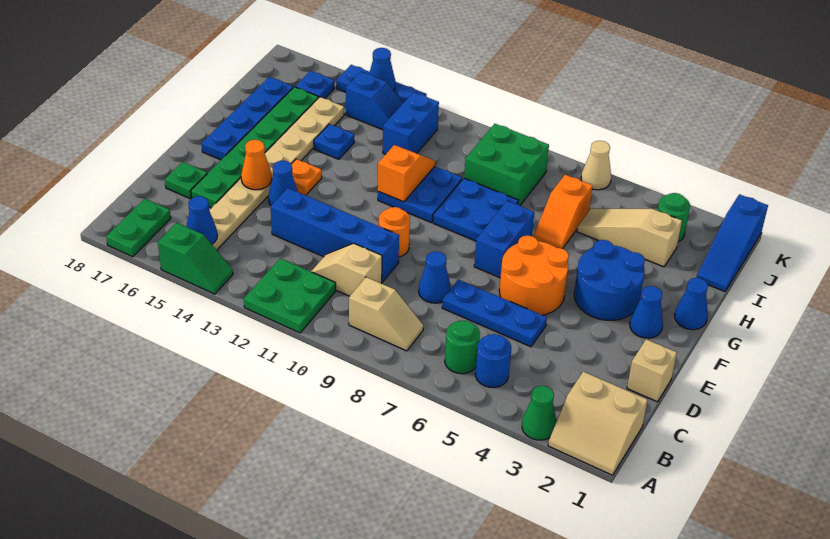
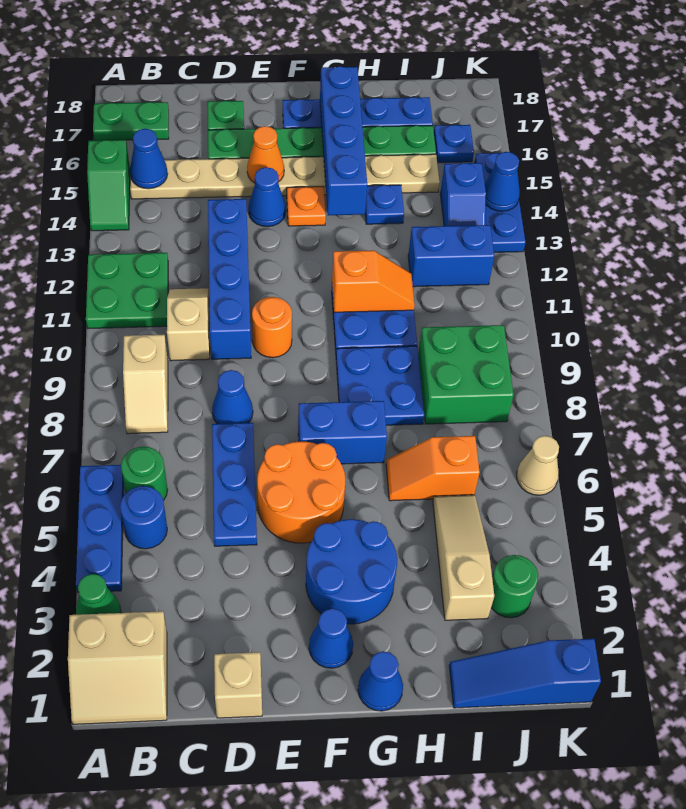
tan slope A1:B2 level 1 top B -> tan slope A1:B2 level 1 top 2
none -> blue plate A4:A6 level 1
none -> blue brick G14:G17 level 2

